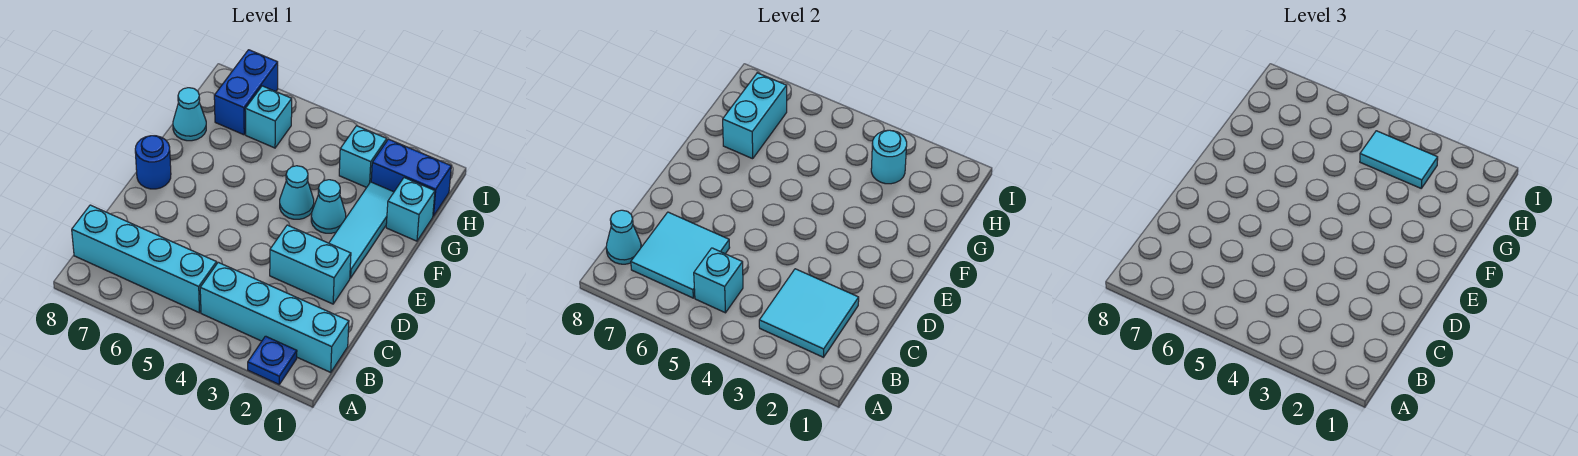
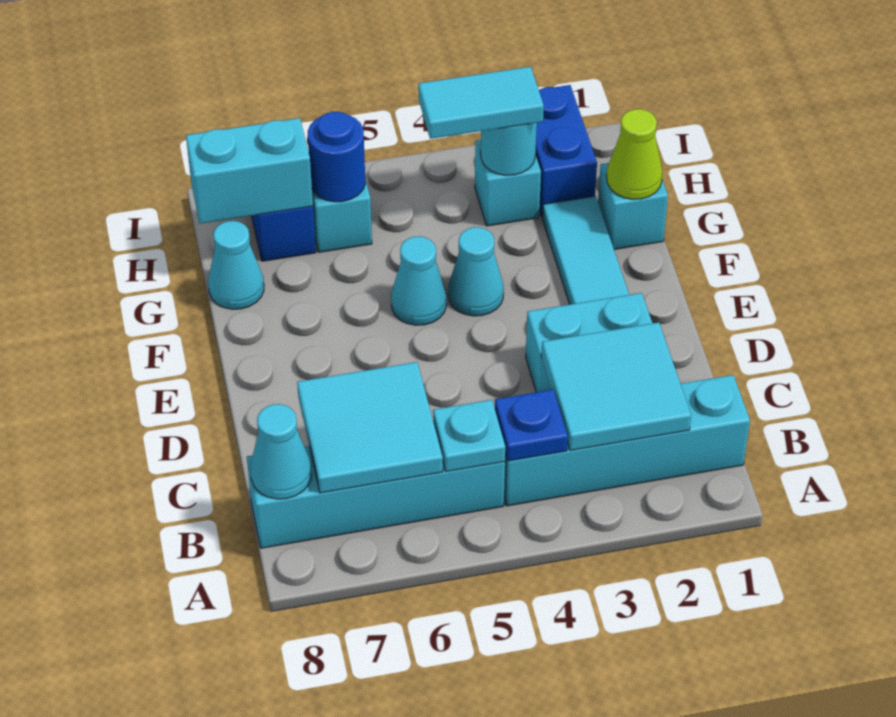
blue plate A2 level 1 -> blue plate B4 level 2
cyan brick B5 level 2 -> cyan plate B5 level 2
blue round brick E8 level 1 -> blue round brick H6 level 2
cyan cone F3 level 1 -> cyan cone F5 level 1
none -> lime cone G1 level 2
cyan brick G7:H7 level 2 -> cyan brick H7:H8 level 2
blue brick H1:H2 level 1 -> blue brick H2:I2 level 1

